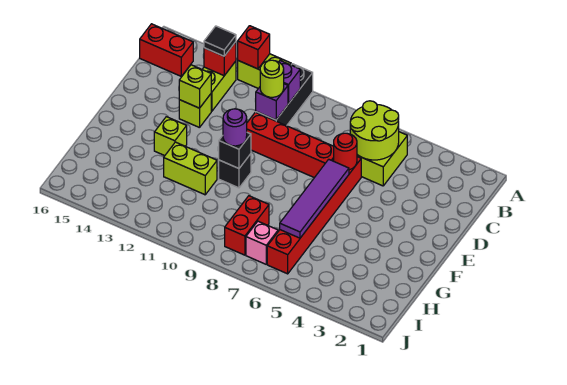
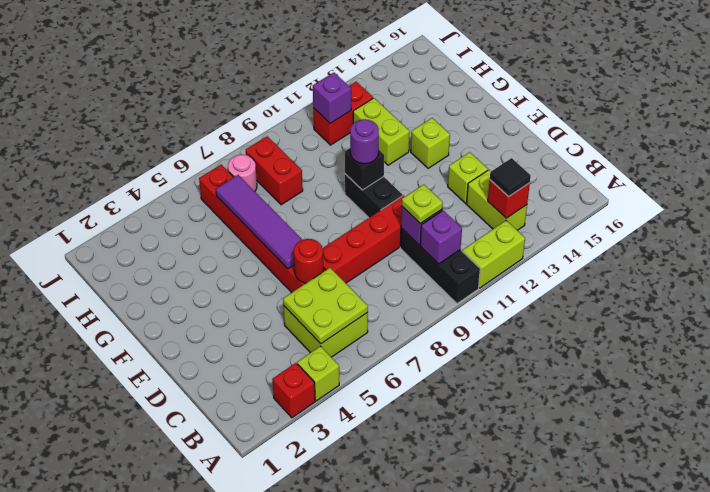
red brick A12 level 2 -> red brick A3 level 1
lime round brick B5:C6 level 2 -> lime plate B5:C6 level 2
red brick B15:B16 level 1 -> red brick I11:I12 level 1
lime round brick C10 level 3 -> lime plate C10 level 3
lime brick D13 level 2 -> lime brick A4 level 1
black brick F10 level 1 -> black brick E10:F10 level 1
lime brick G11:G12 level 1 -> lime brick G12:H12 level 1
pink brick I7 level 1 -> pink round brick I7 level 1
none -> purple brick I11 level 2

